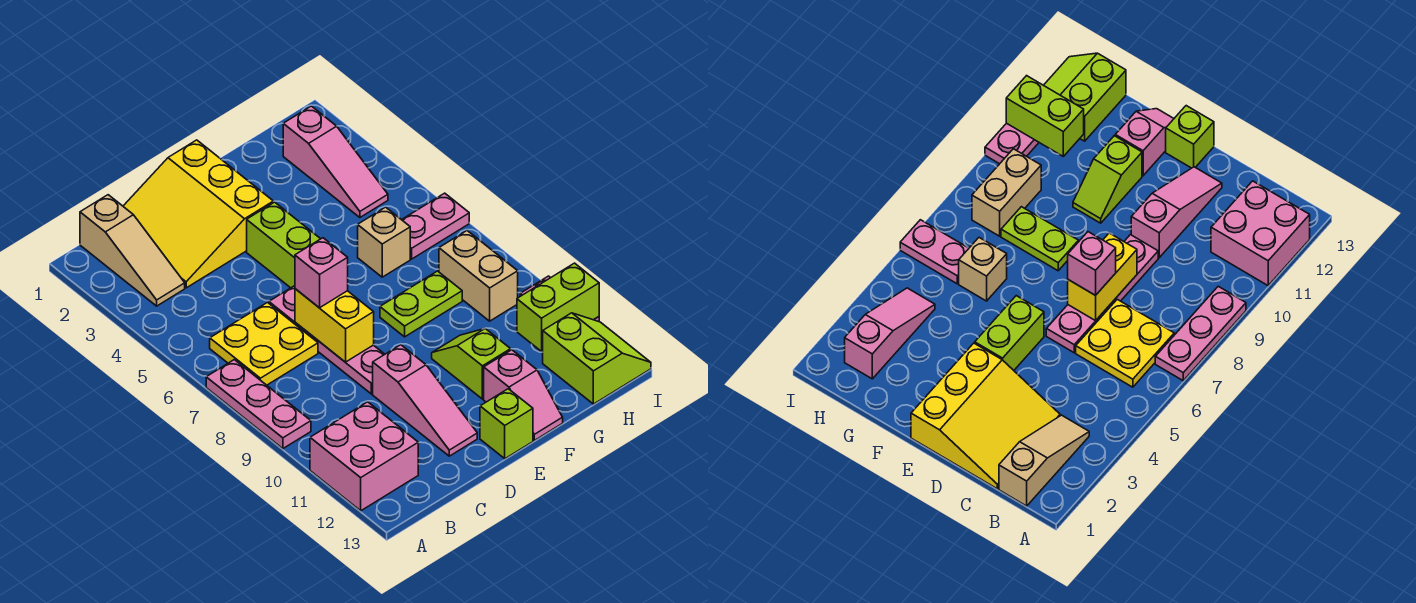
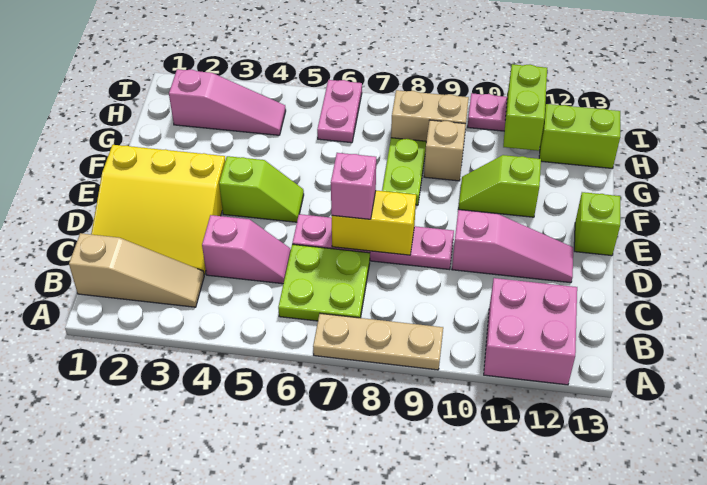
pink plate A7:A9 level 1 -> tan plate A7:A9 level 1
yellow plate B6:C7 level 1 -> lime plate B6:C7 level 1
lime brick E4:E5 level 1 -> lime slope E4:E5 level 1 top 4
pink slope F12:F13 level 1 top 12 -> pink slope C4:C5 level 1 top 4
tan brick G6 level 1 -> tan brick G9 level 1

